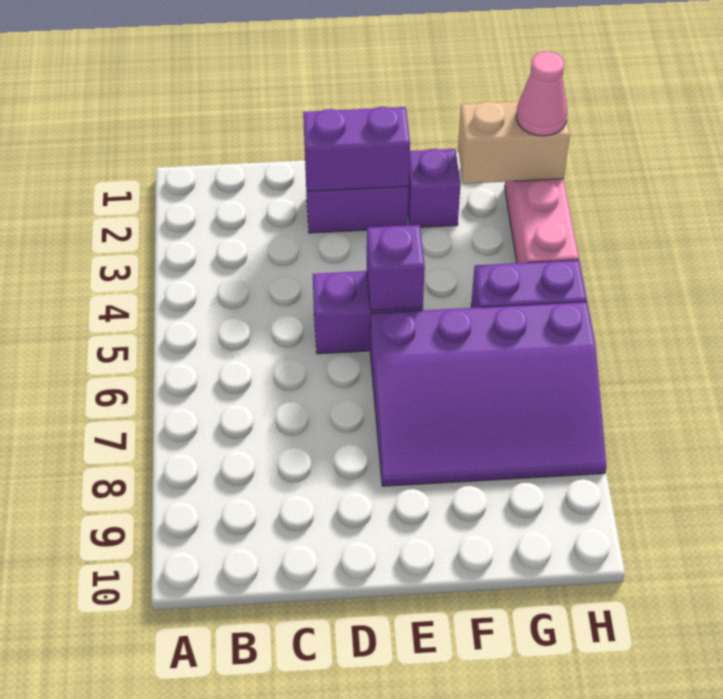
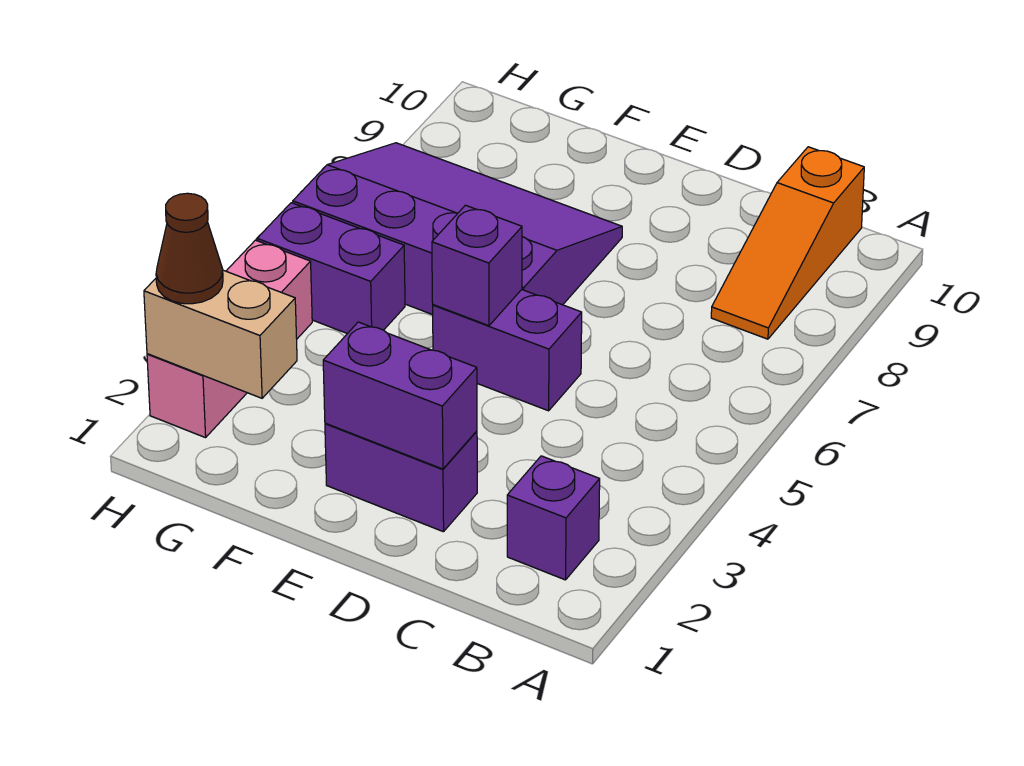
none -> orange slope B8:B10 level 1 top 10
purple brick F2 level 1 -> purple brick B2 level 1
pink cone H2 level 3 -> brown cone H2 level 3

